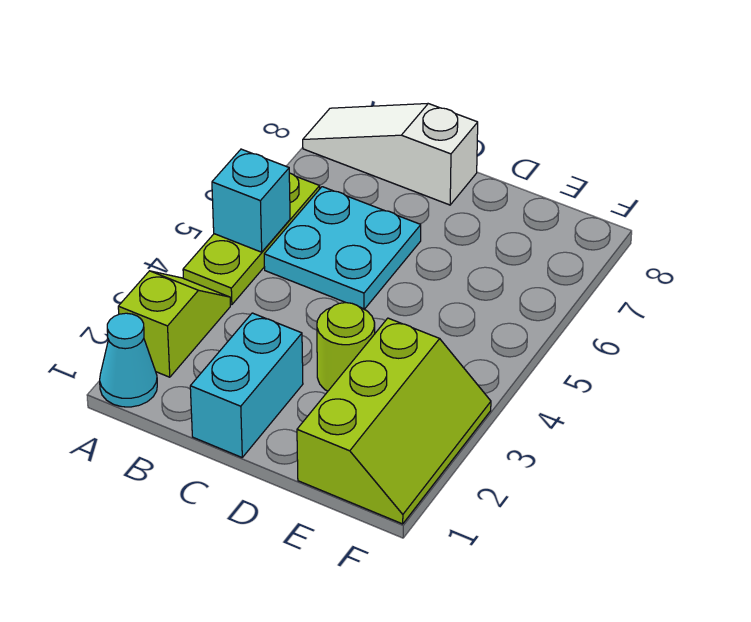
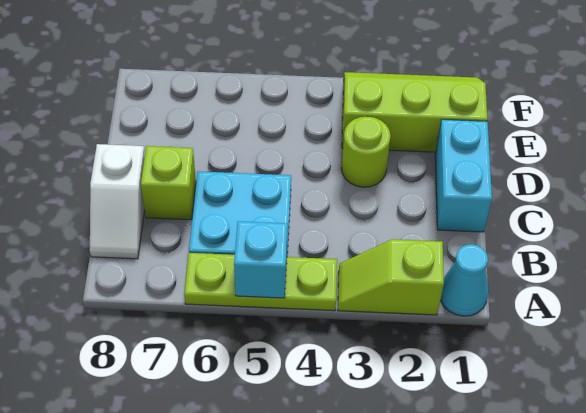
white slope A8:C8 level 1 top C -> white slope B8:C8 level 1 top C
cyan brick C1:C2 level 1 -> cyan brick C1:D1 level 1
none -> lime brick C7 level 1

